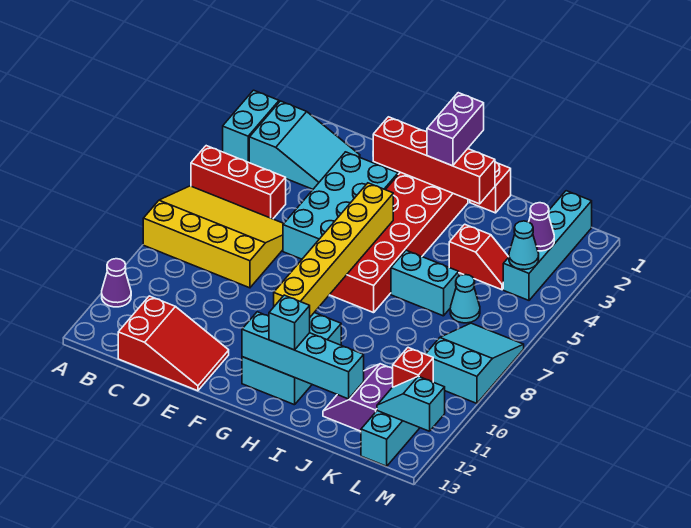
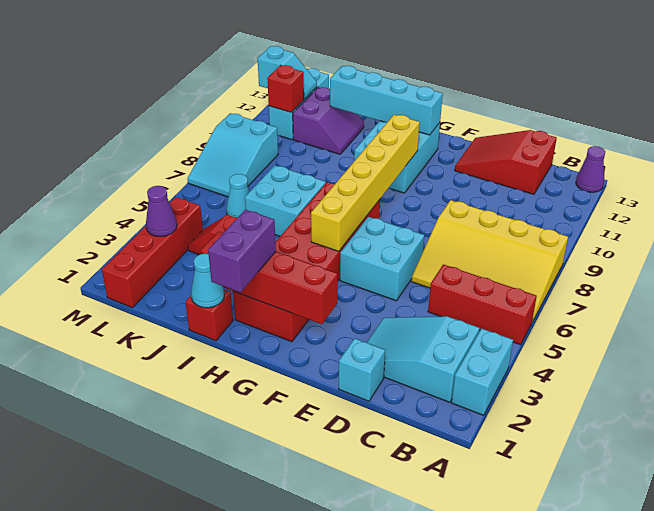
purple cone A11 level 1 -> purple cone A13 level 1
cyan brick E3:F6 level 1 -> cyan brick E5:F6 level 1
cyan brick H12 level 3 -> cyan brick D1 level 1
cyan brick I6:J6 level 1 -> cyan brick I6:J7 level 1
cyan brick L1:L4 level 1 -> red brick L1:L4 level 1
cyan cone L4 level 2 -> cyan cone I1 level 2

